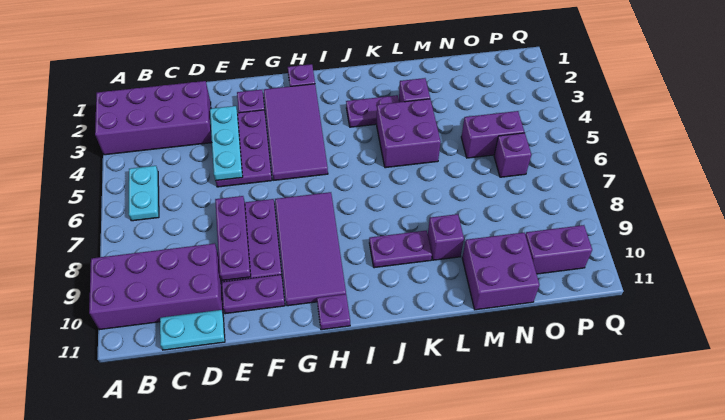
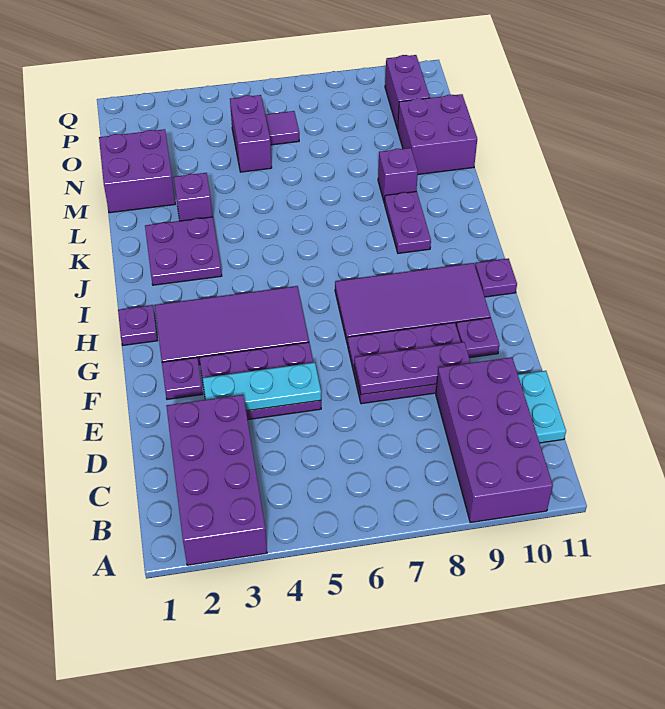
cyan plate B5:B6 level 1 -> none
purple plate E10:F10 level 1 -> purple plate F10 level 1
purple plate J3:K3 level 1 -> purple plate J2:K3 level 1
purple brick K4:L5 level 1 -> purple brick M1:N2 level 1
purple brick O6 level 1 -> purple tile O6 level 1

